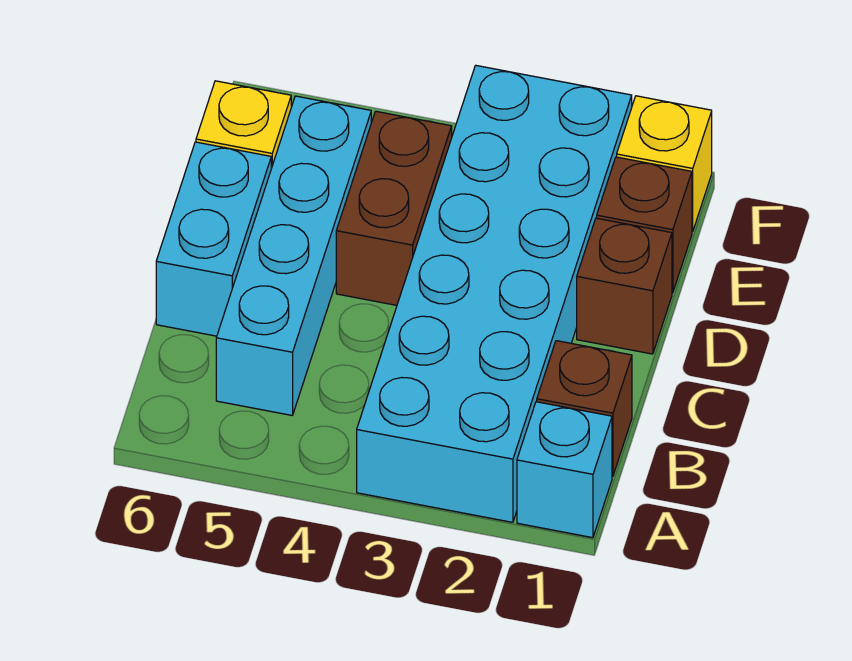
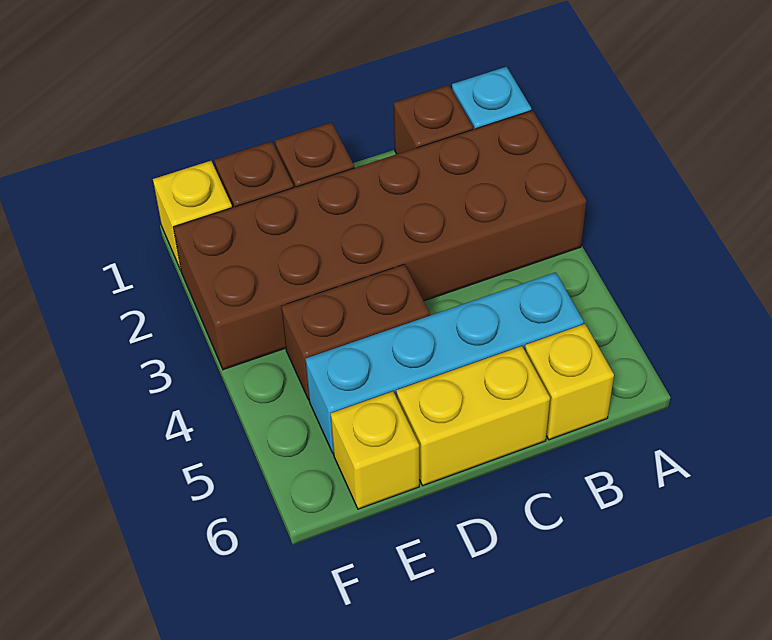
cyan brick A2:F3 level 1 -> brown brick A2:F3 level 1
none -> yellow brick B6 level 1
cyan brick C6:D6 level 1 -> yellow brick C6:D6 level 1

